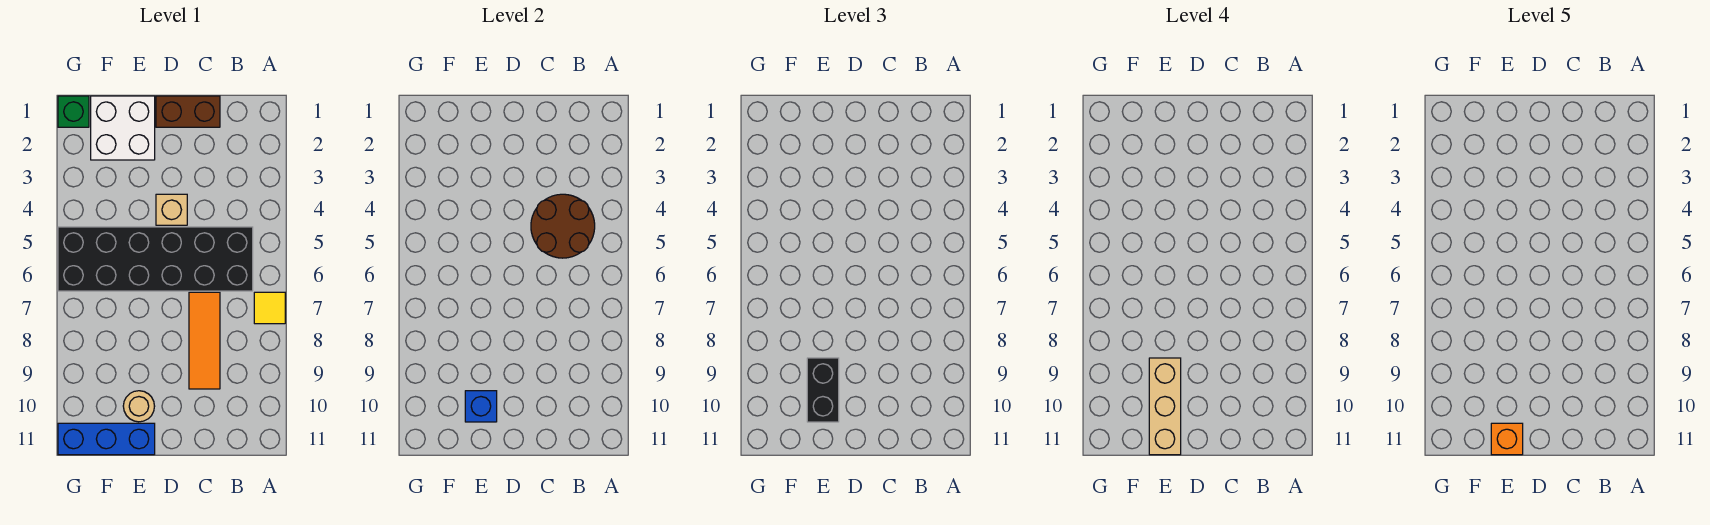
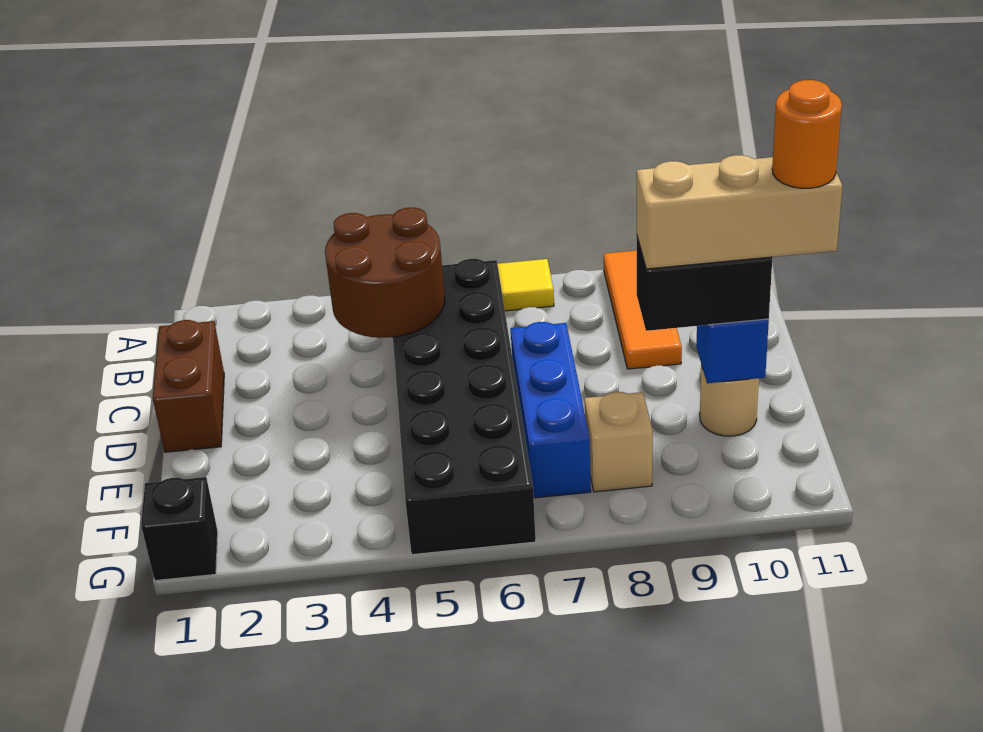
orange tile C7:C9 level 1 -> orange tile A9:C9 level 1
tan brick D4 level 1 -> tan brick F8 level 1
white brick E1:F2 level 1 -> none
blue brick E11:G11 level 1 -> blue brick D7:F7 level 1
orange brick E11 level 5 -> orange round brick E11 level 5
green brick G1 level 1 -> black brick G1 level 1

